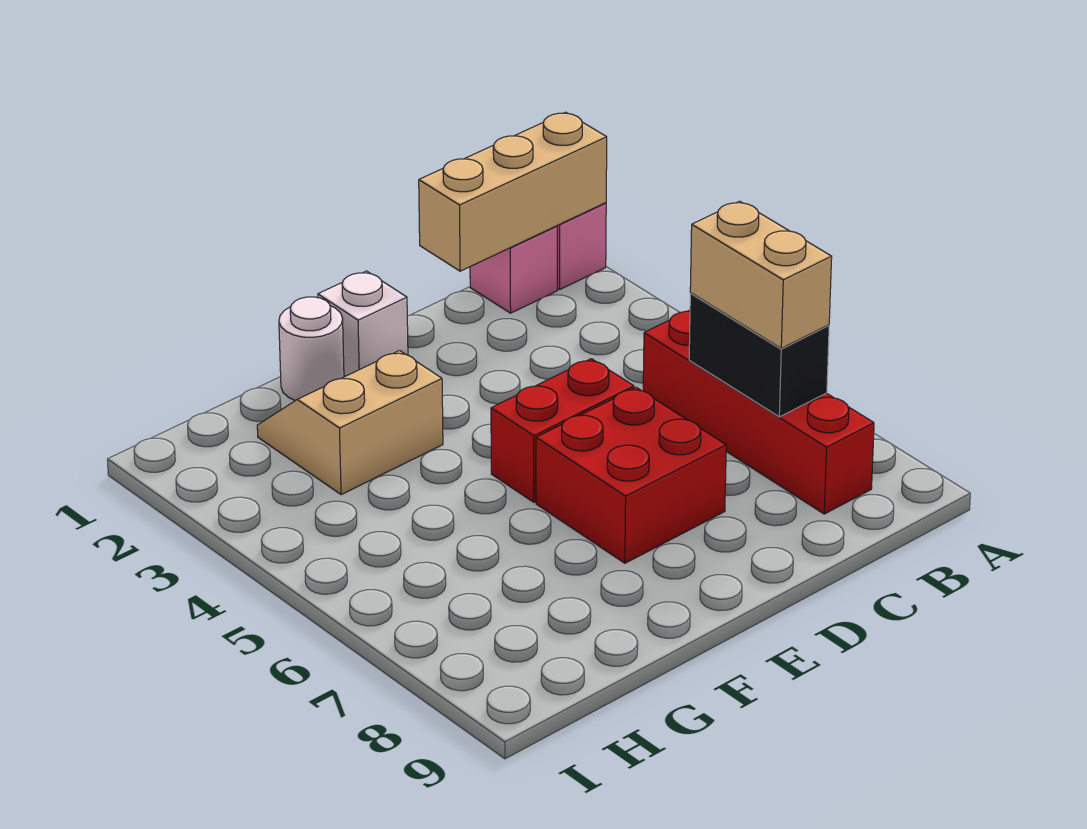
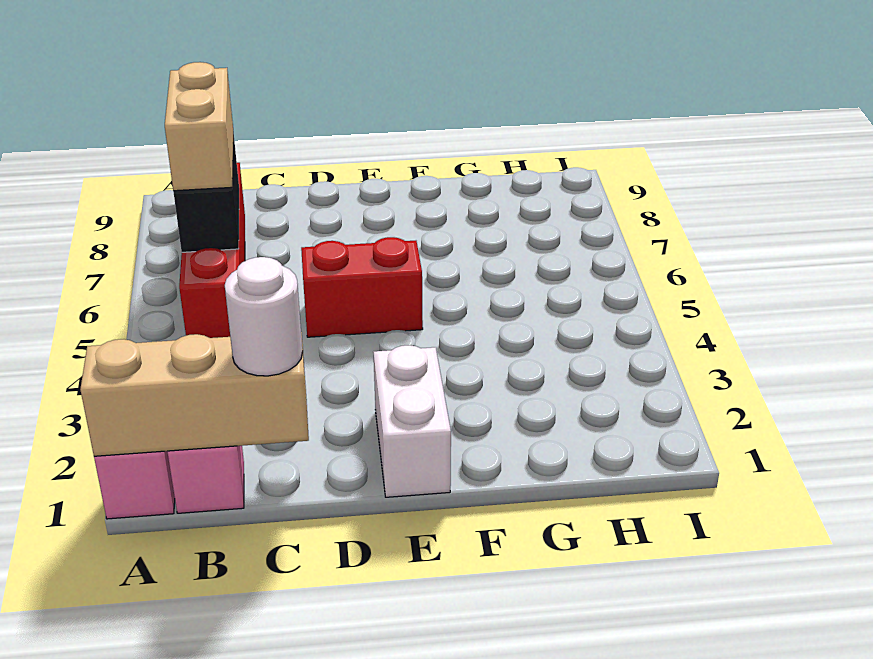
red brick D6:E7 level 1 -> none
white brick E1 level 1 -> white brick E1:E2 level 1
white round brick F1 level 1 -> white round brick C1 level 3
tan slope F2:G3 level 1 top 3 -> none

